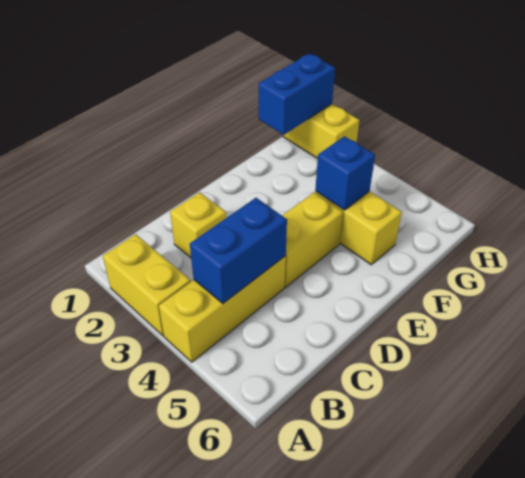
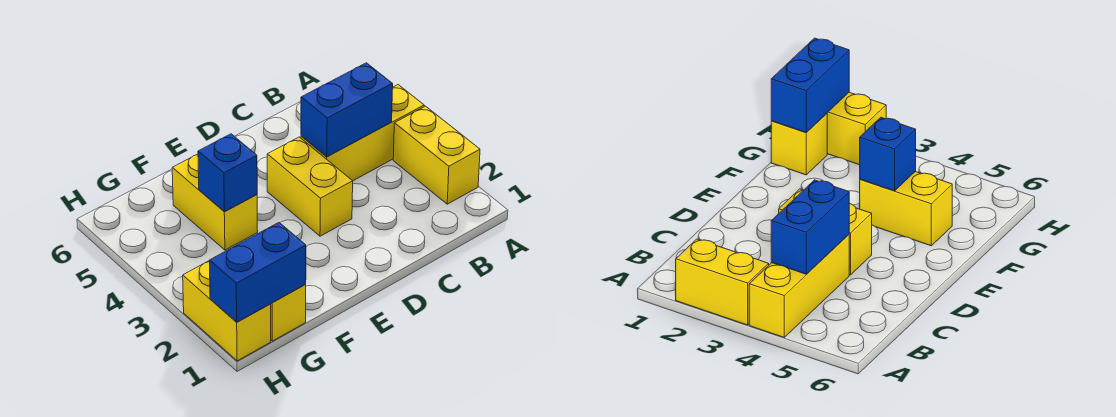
yellow brick C2 level 1 -> yellow brick G1 level 1
yellow brick D4:E4 level 1 -> yellow brick D3:D4 level 1

